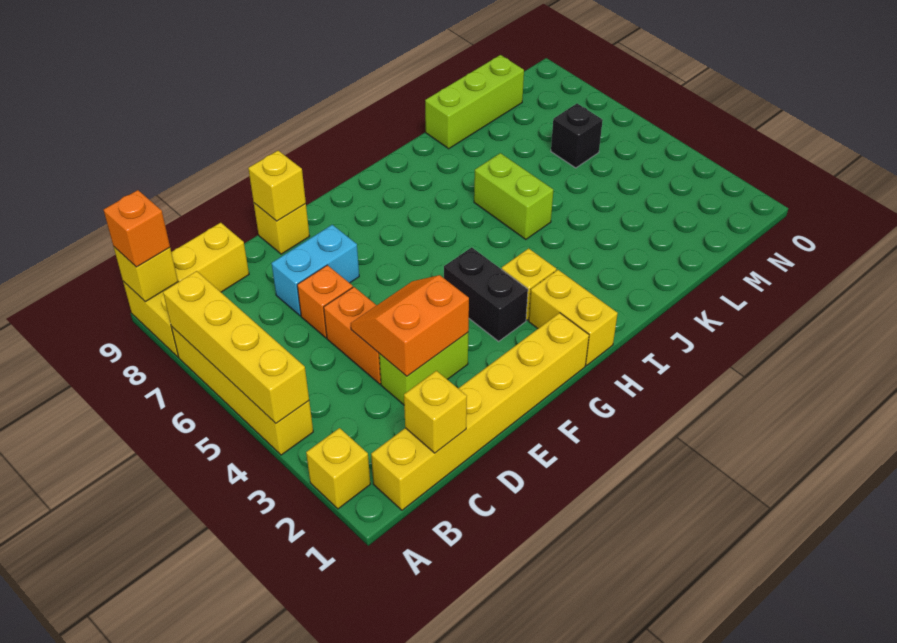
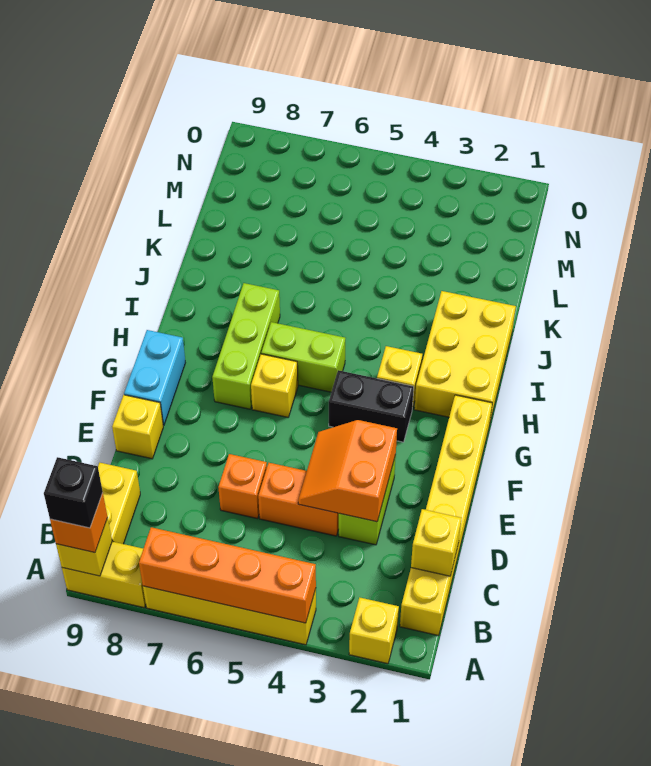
yellow brick A4:A7 level 2 -> orange brick A4:A7 level 2
cyan brick D7:E7 level 1 -> cyan brick F9:G9 level 1
yellow brick E9 level 2 -> yellow brick G6 level 1
yellow brick H1:H2 level 1 -> yellow brick H1:J2 level 1
lime brick J5:J6 level 1 -> lime brick H5:H6 level 1
lime brick K9:M9 level 1 -> lime brick G7:I7 level 1
black brick M6 level 1 -> black brick A9 level 4

